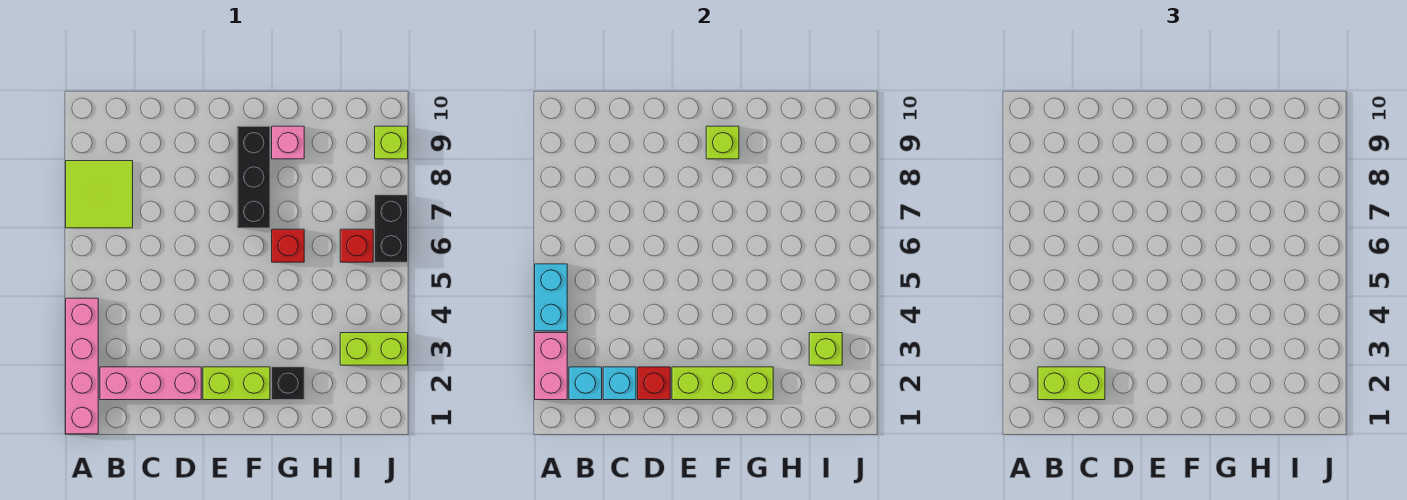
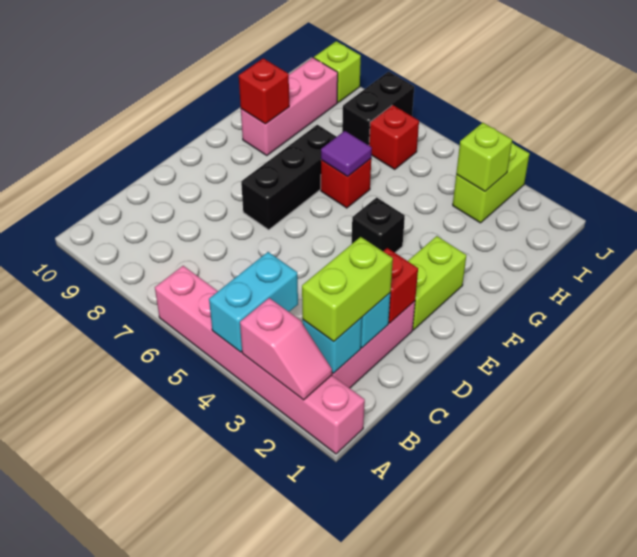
pink brick A1:A4 level 1 -> pink brick A1:A6 level 1
pink brick A2:A3 level 2 -> pink slope A2:A3 level 2 top 3
cyan brick A4:A5 level 2 -> cyan brick A4:B4 level 2
lime tile A7:B8 level 1 -> none
lime brick E2:G2 level 2 -> none
black brick F7:F9 level 1 -> black brick E7:G7 level 1
lime brick F9 level 2 -> none
black brick G2 level 1 -> black brick F4 level 1
none -> purple tile G6 level 2
pink brick G9 level 1 -> pink brick G9:I9 level 1
none -> red brick G9 level 2
black brick J6:J7 level 1 -> black brick I7:J7 level 1

